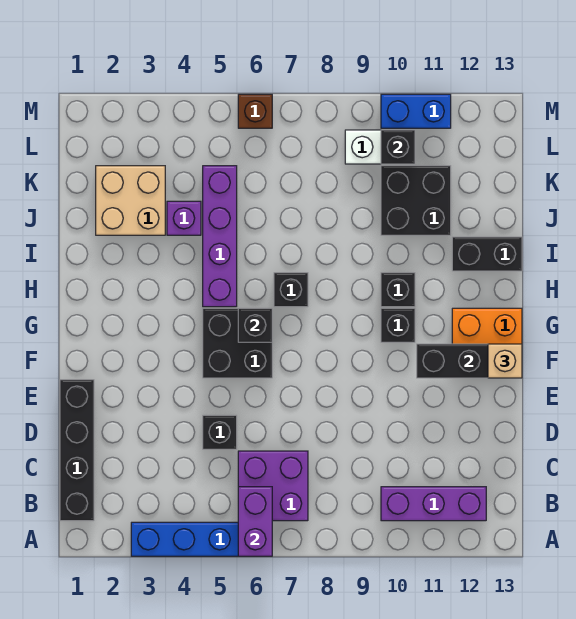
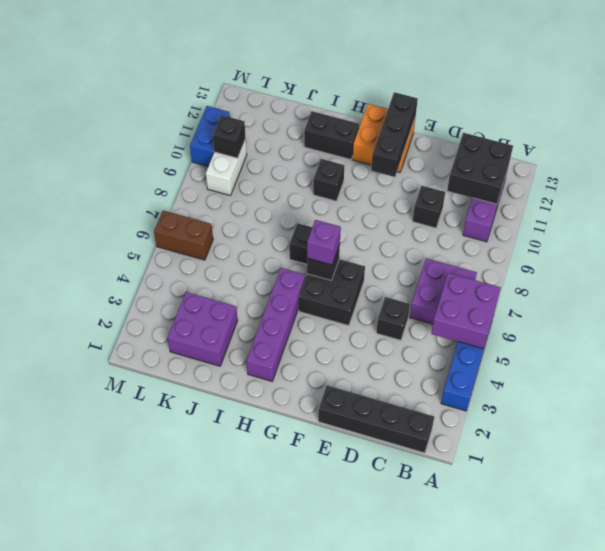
purple brick A6:B6 level 2 -> purple brick A5:B6 level 2
tan brick F13 level 3 -> none
black brick G10 level 1 -> black brick D10 level 1
purple brick H5:K5 level 1 -> purple brick H2:H5 level 1
black brick I12:I13 level 1 -> black brick H12:I12 level 1
tan brick J2:K3 level 1 -> purple brick J2:K3 level 1
purple brick J4 level 1 -> purple brick G6 level 3
black brick J10:K11 level 1 -> black brick B11:C12 level 2
brown brick M6 level 1 -> brown brick L6:M6 level 1

